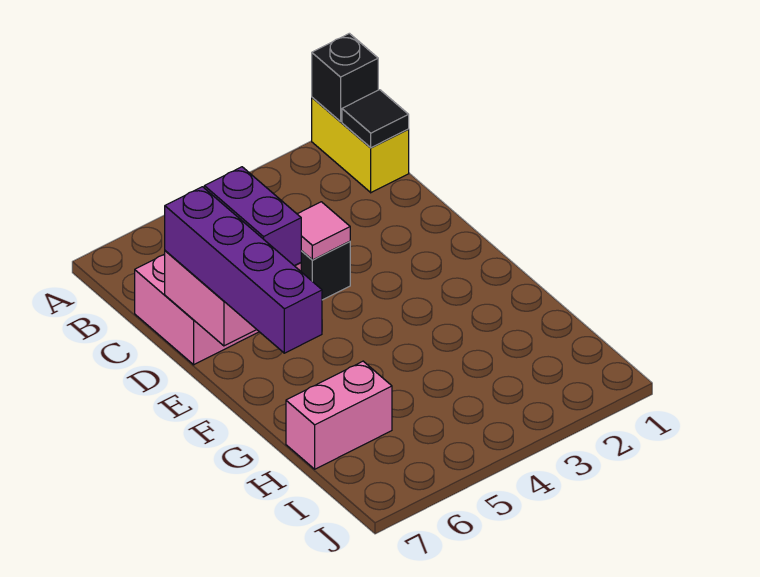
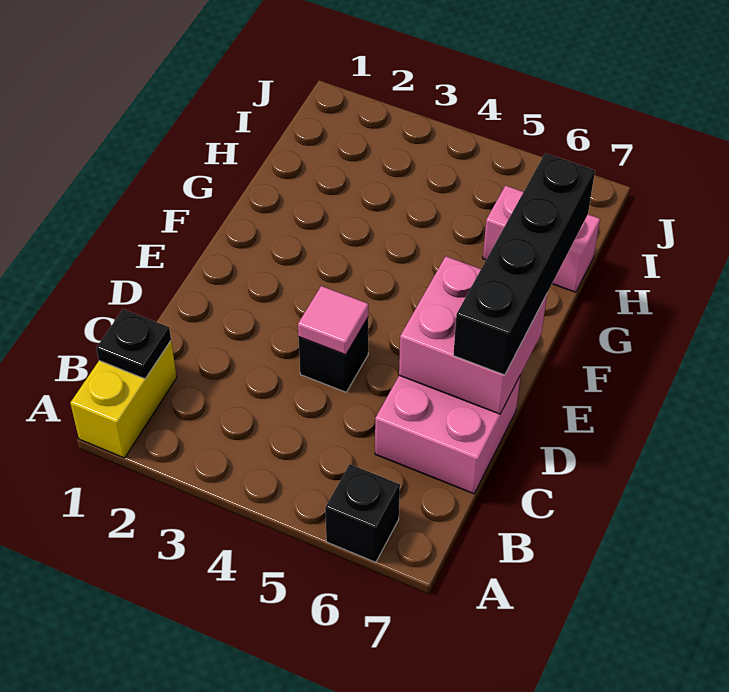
black brick A1 level 2 -> black brick A6 level 1
black tile B1 level 2 -> black plate B1 level 2
purple brick D6:E6 level 3 -> none
purple brick D7:G7 level 3 -> black brick D7:G7 level 3

